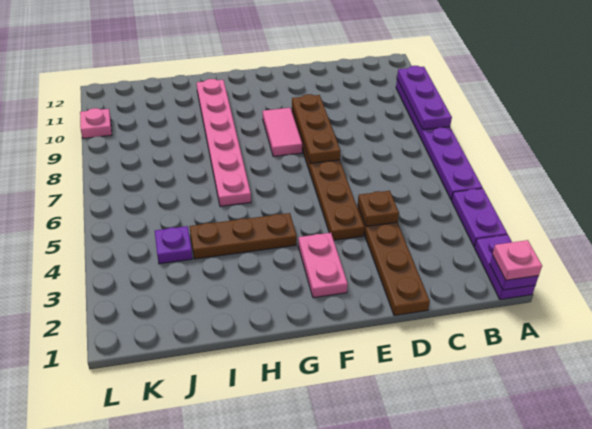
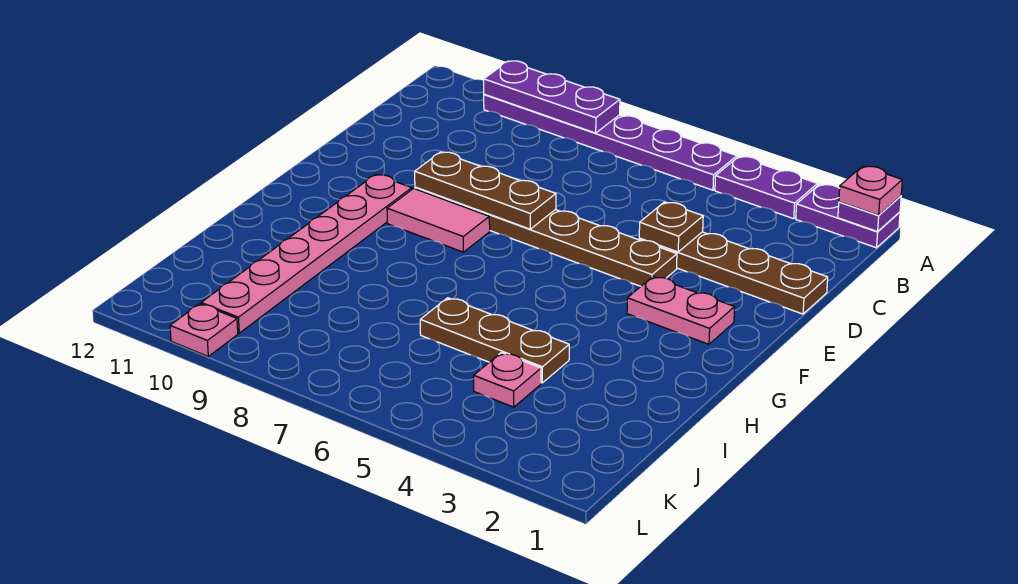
brown plate G4:I4 level 1 -> brown plate I4:I6 level 1
pink plate H6:H11 level 1 -> pink plate F10:K10 level 1
purple plate J4 level 1 -> pink plate J4 level 1

